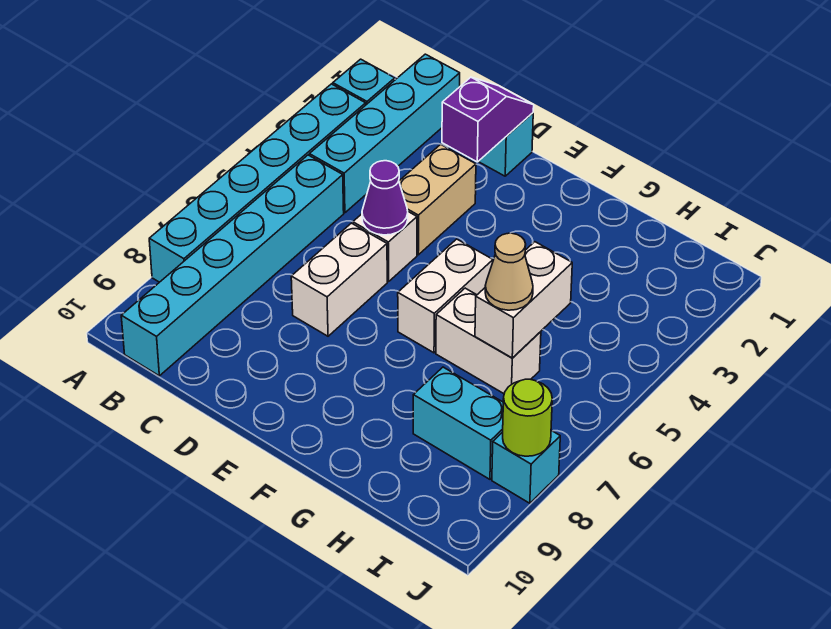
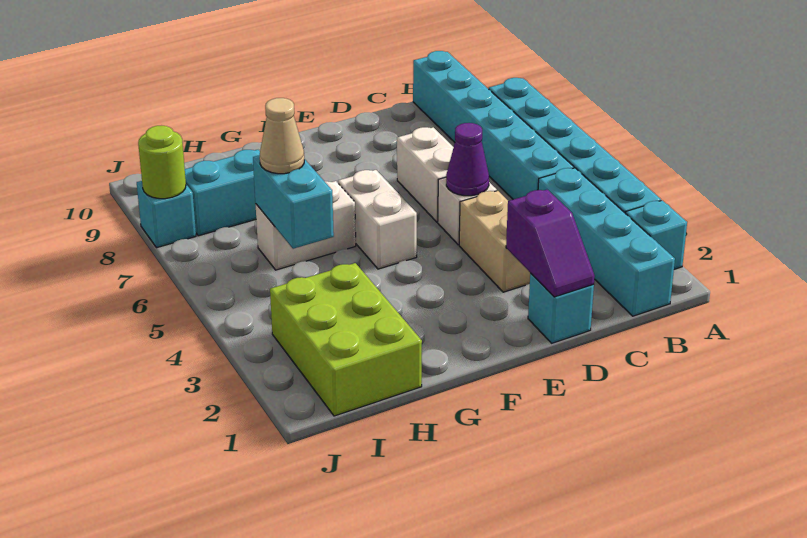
none -> lime brick H1:I3 level 1
white brick H5:H6 level 2 -> cyan brick H5:H6 level 2

